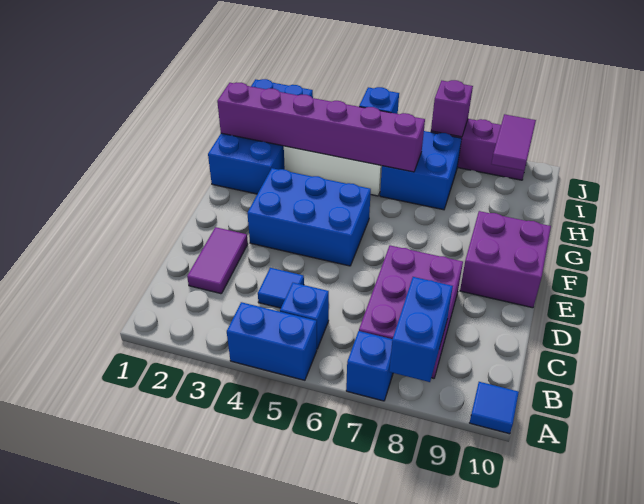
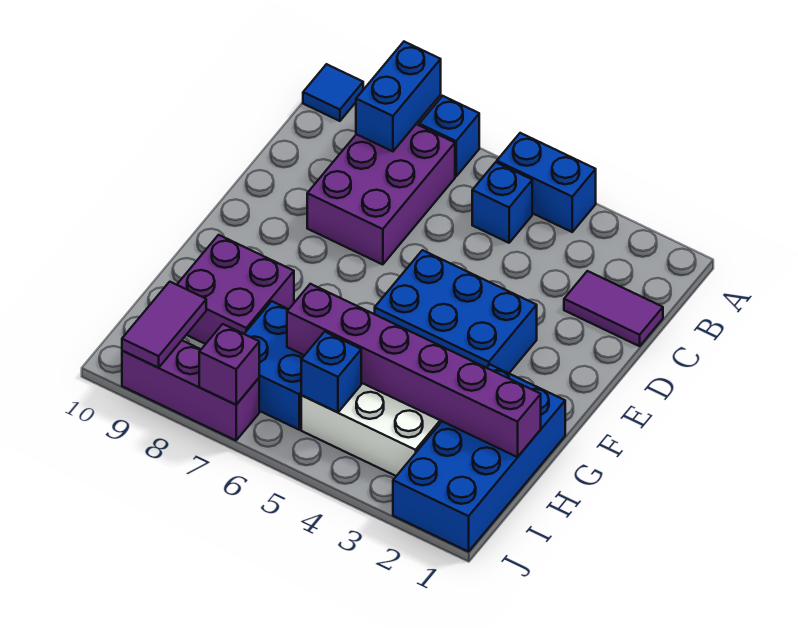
purple tile C2:D2 level 1 -> purple tile C1:C2 level 1
blue tile C4 level 1 -> none
purple brick E9:F10 level 1 -> purple brick G8:H9 level 1

